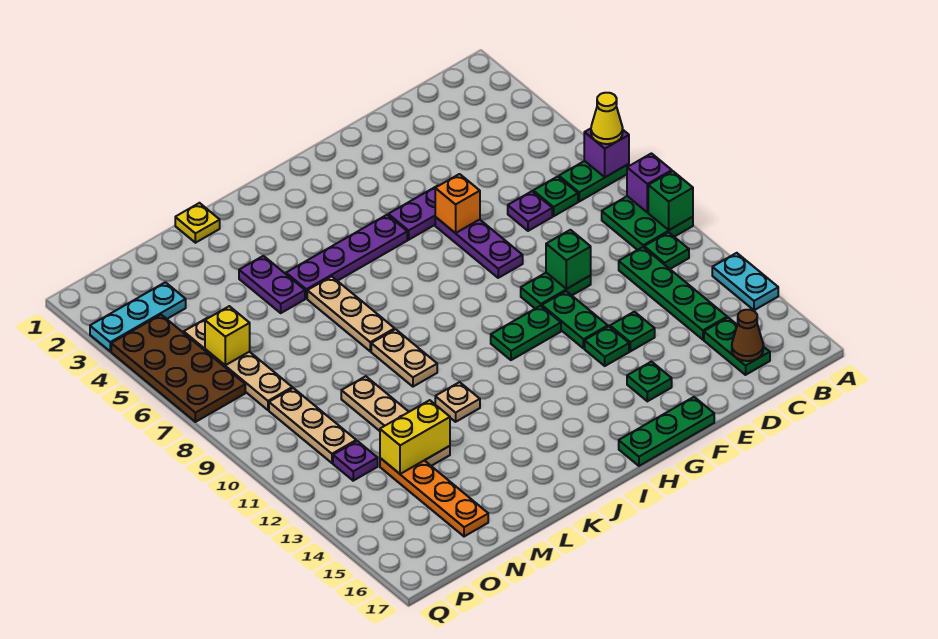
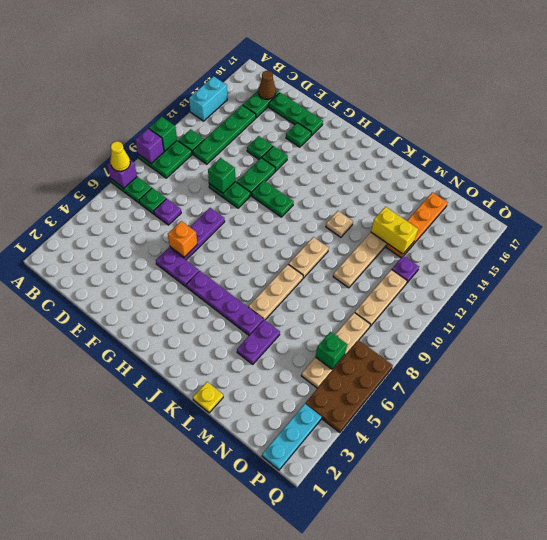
cyan plate A13:A14 level 1 -> cyan brick A13:A14 level 1
green plate F17:H17 level 1 -> green plate D16:F16 level 1
cyan plate O3:Q3 level 1 -> cyan plate P1:P3 level 1
yellow brick O6 level 2 -> green brick O6 level 2

